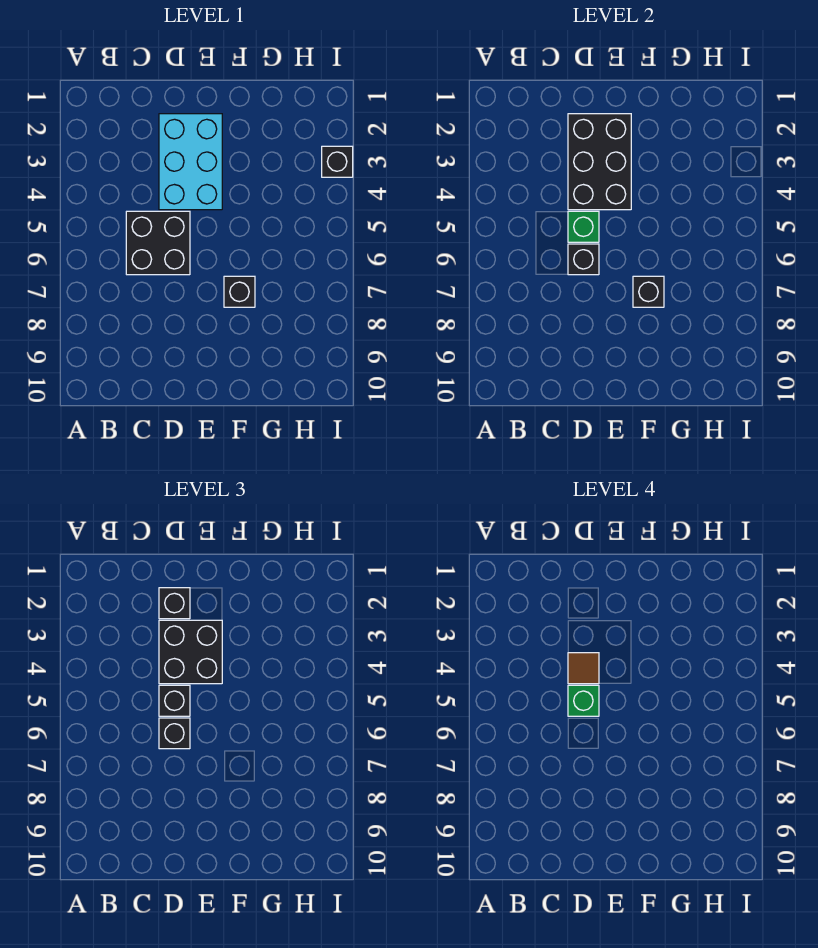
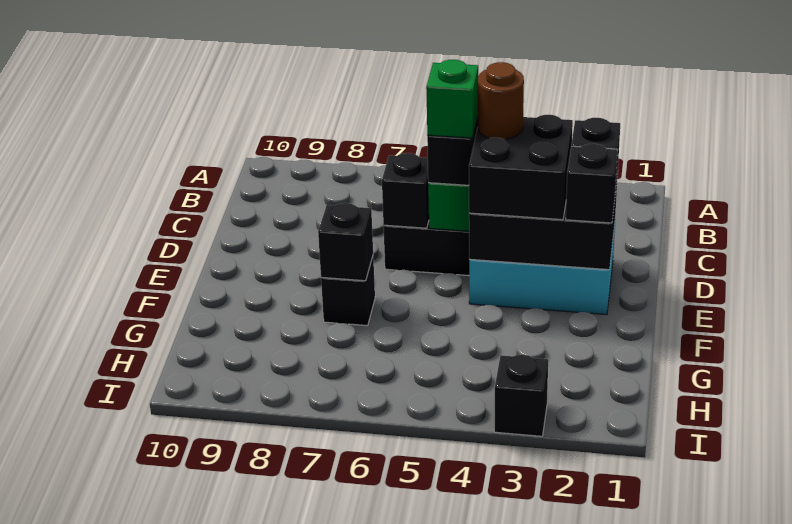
brown tile D4 level 4 -> brown round brick D4 level 4
black brick D6 level 3 -> black brick E2 level 3

